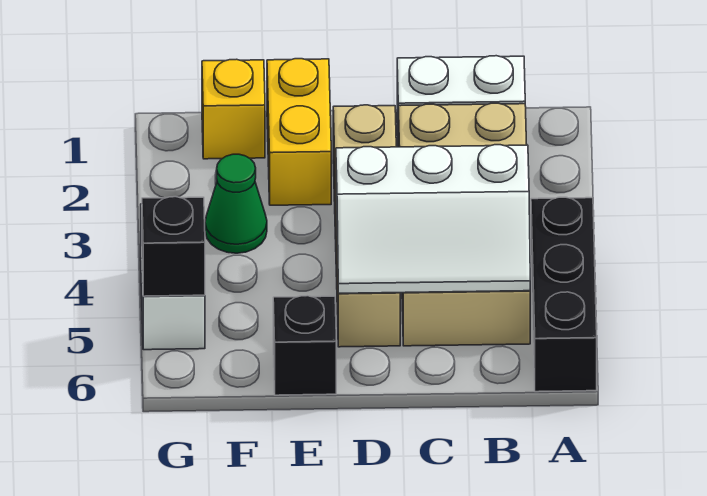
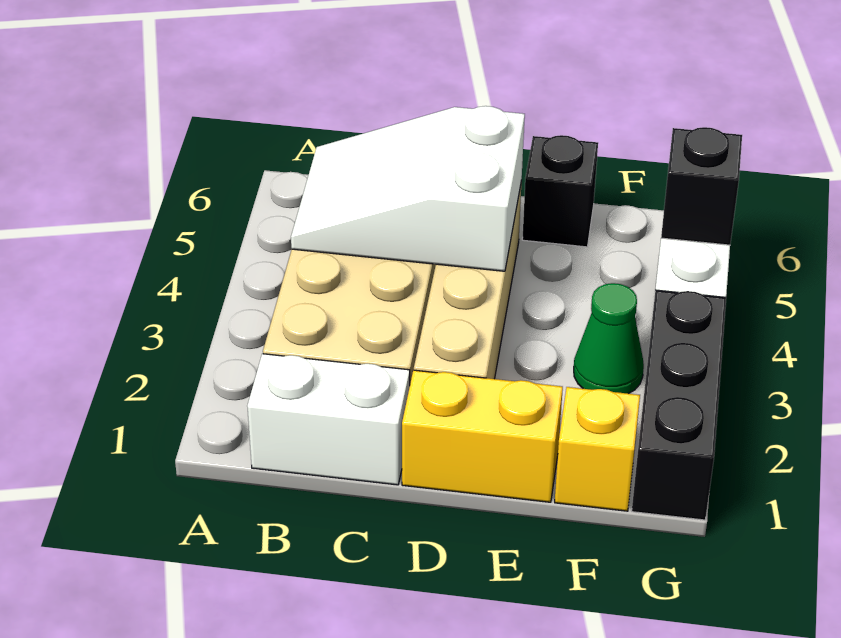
black brick A4:A6 level 1 -> black brick G1:G3 level 1
white slope B4:D5 level 2 top 4 -> white slope B4:D5 level 2 top D
yellow brick E1:E2 level 1 -> yellow brick D1:E1 level 1

